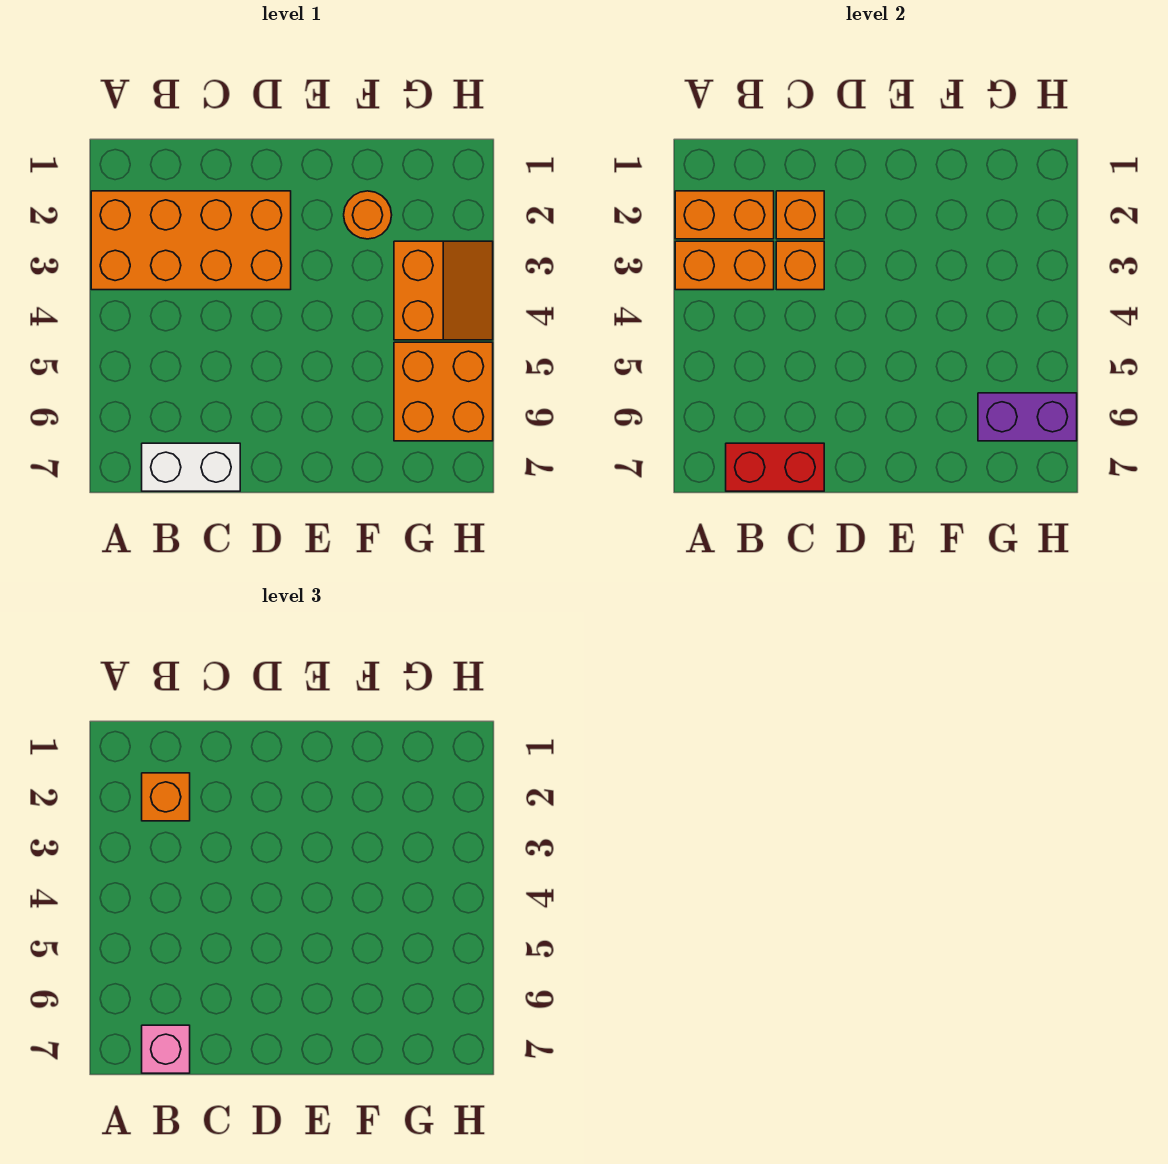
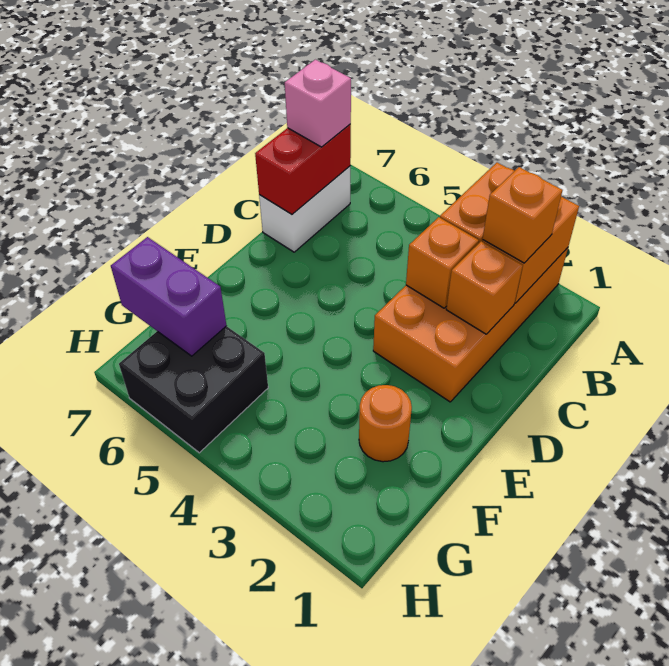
orange slope G3:H4 level 1 top G -> none
orange brick G5:H6 level 1 -> black brick G5:H6 level 1
purple brick G6:H6 level 2 -> purple brick G6:G7 level 2

